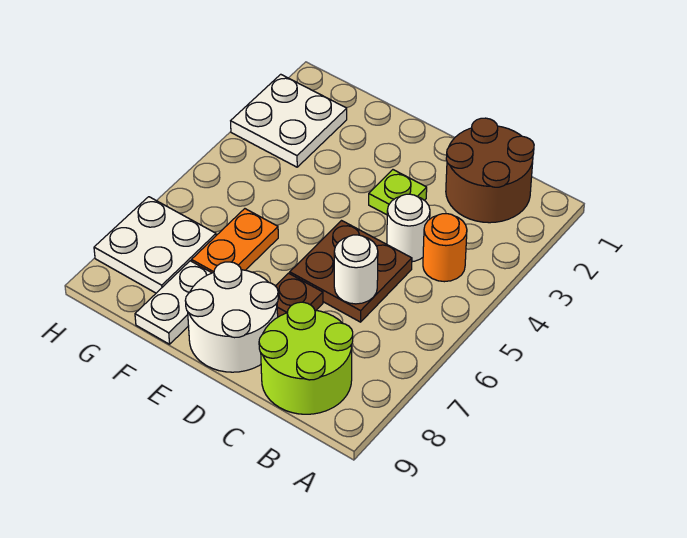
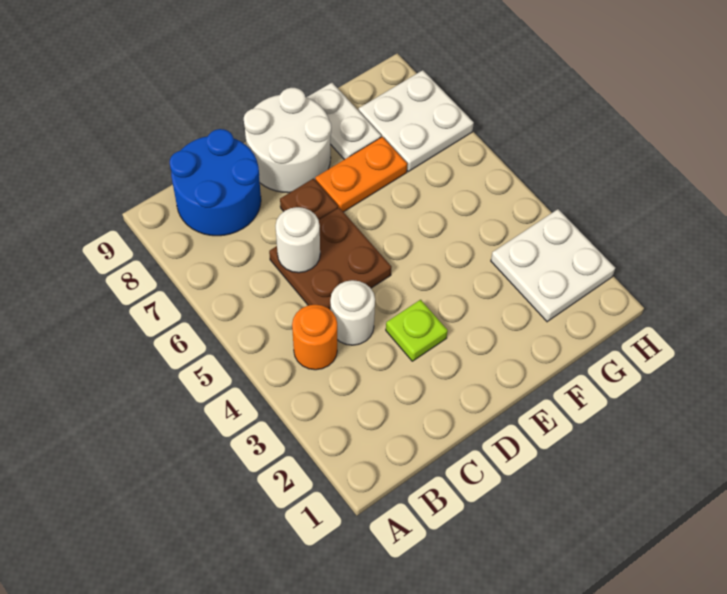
brown round brick B1:C2 level 1 -> none
lime round brick B8:C9 level 1 -> blue round brick B8:C9 level 1
orange plate F6:F7 level 1 -> orange plate E7:F7 level 1

